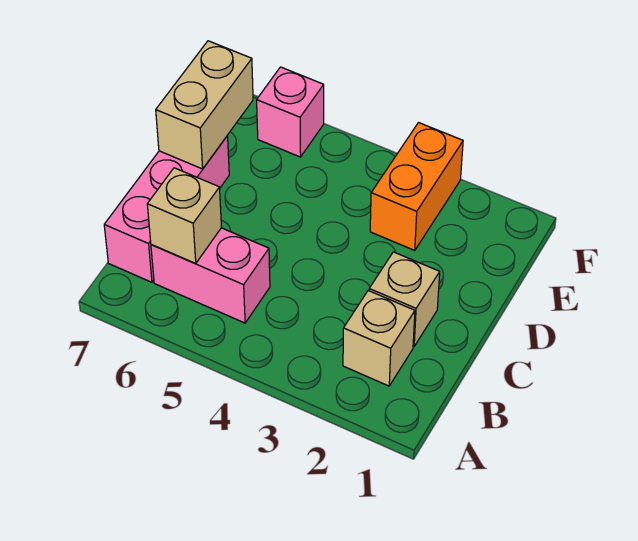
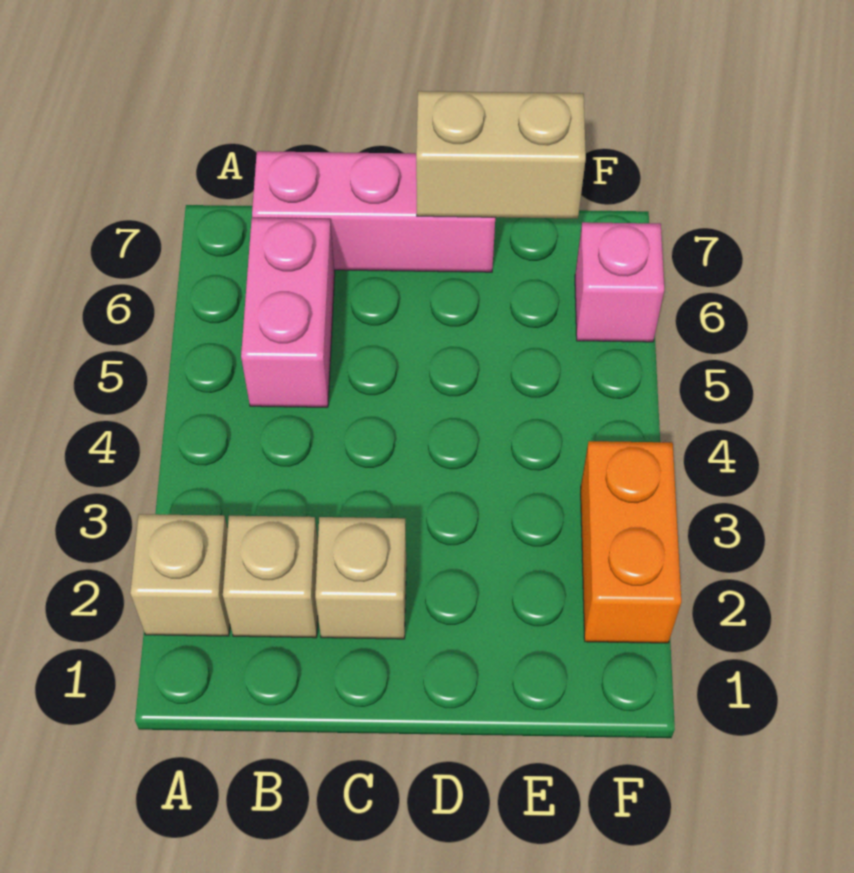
tan brick B6 level 2 -> tan brick A2 level 1
orange brick E3:F3 level 1 -> orange brick F2:F3 level 1

